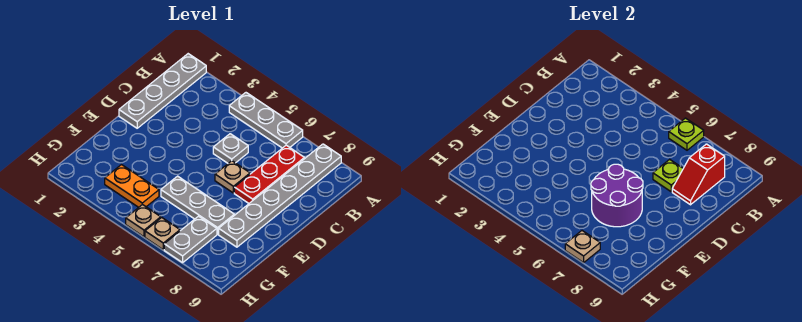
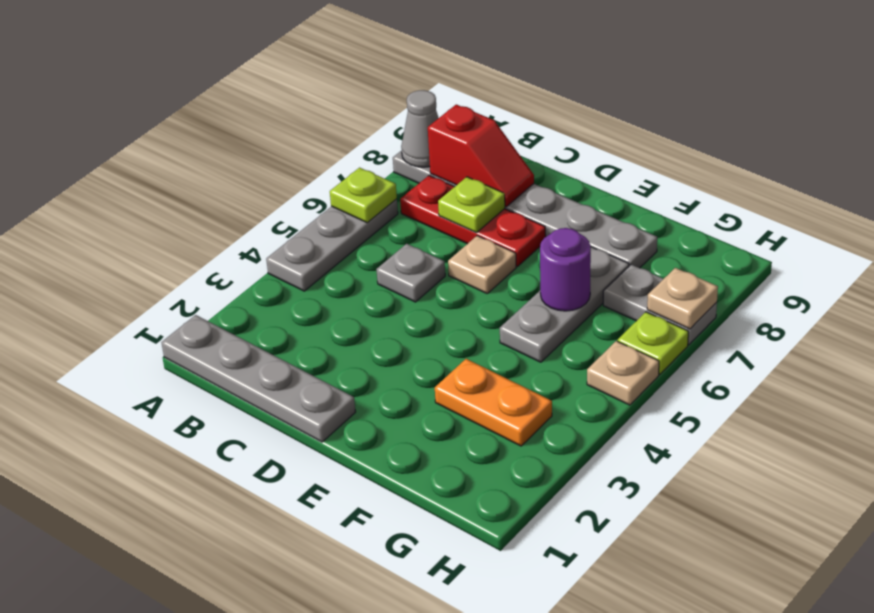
none -> grey cone A8 level 2
purple round brick E6:F7 level 2 -> purple round brick F6 level 2
orange plate G3:G4 level 1 -> orange plate F3:G3 level 1
tan plate H6 level 1 -> lime plate H6 level 1

